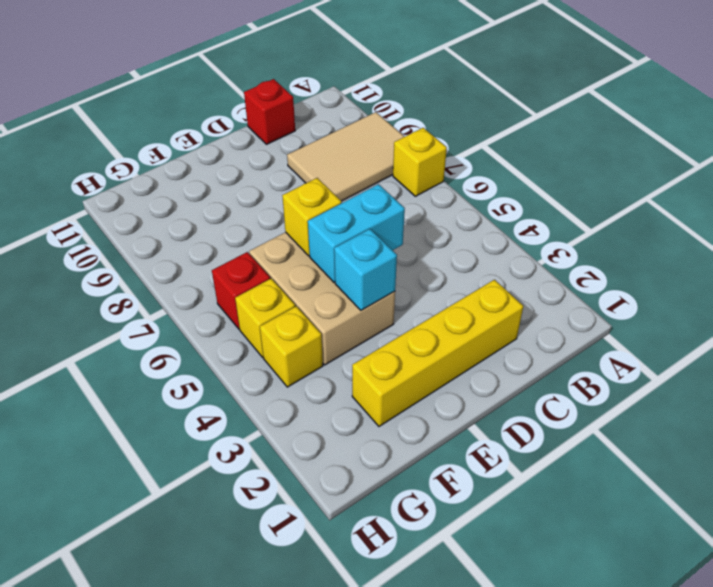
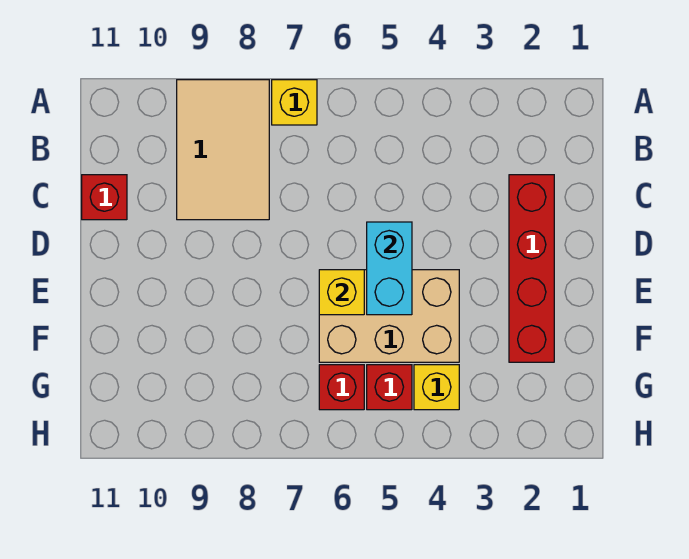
yellow brick C2:F2 level 1 -> red brick C2:F2 level 1
cyan brick E4 level 2 -> none
yellow brick G5 level 1 -> red brick G5 level 1

